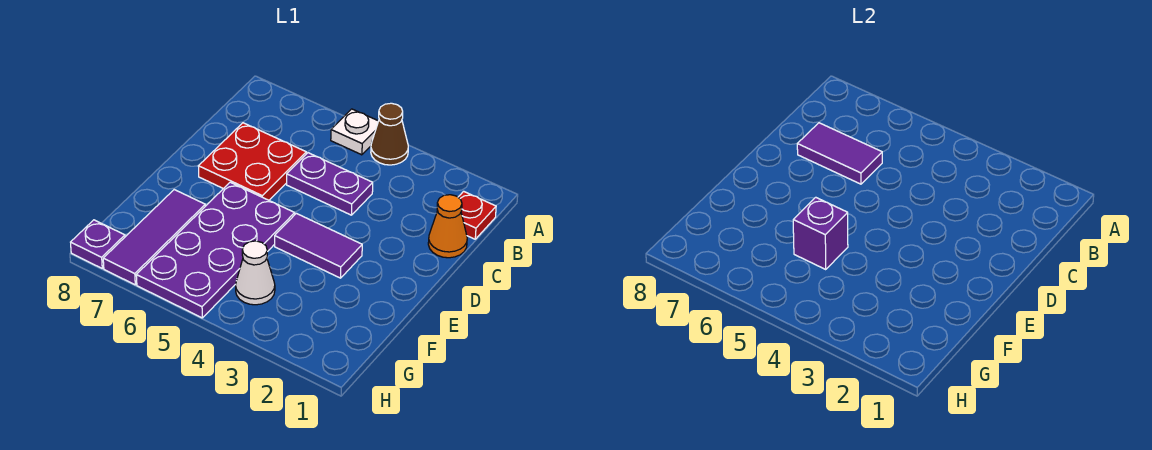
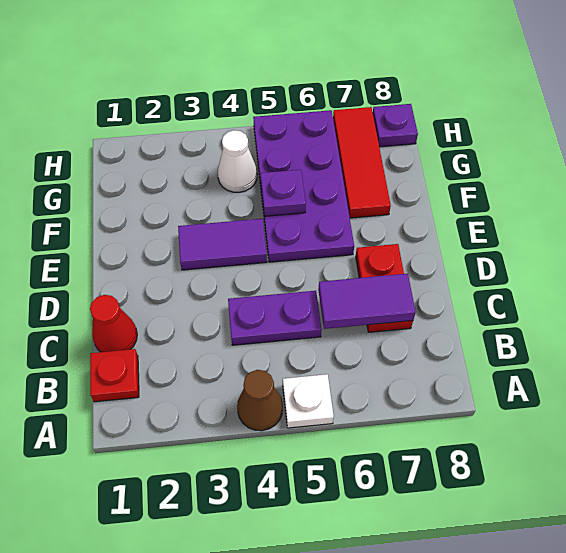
orange cone C1 level 1 -> red cone C1 level 1
red plate C6:D7 level 1 -> red plate C7:D7 level 1
purple brick F5 level 2 -> purple plate F5 level 2
purple tile F7:H7 level 1 -> red tile F7:H7 level 1

